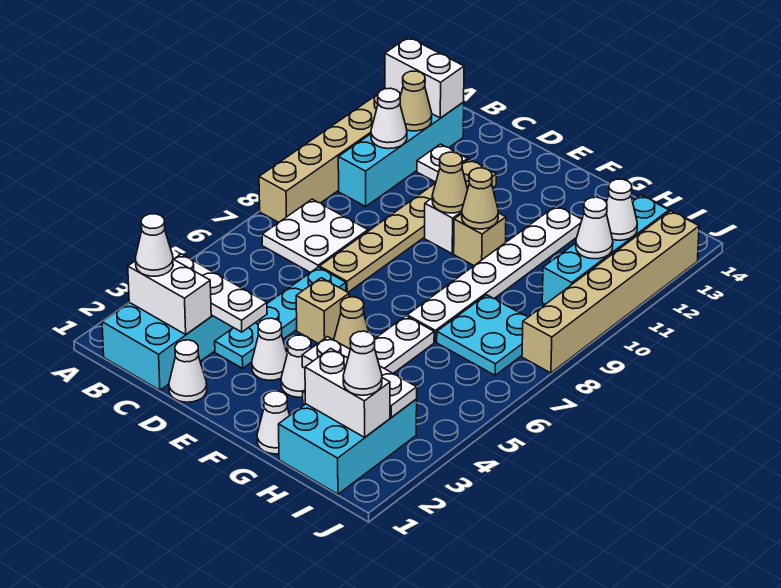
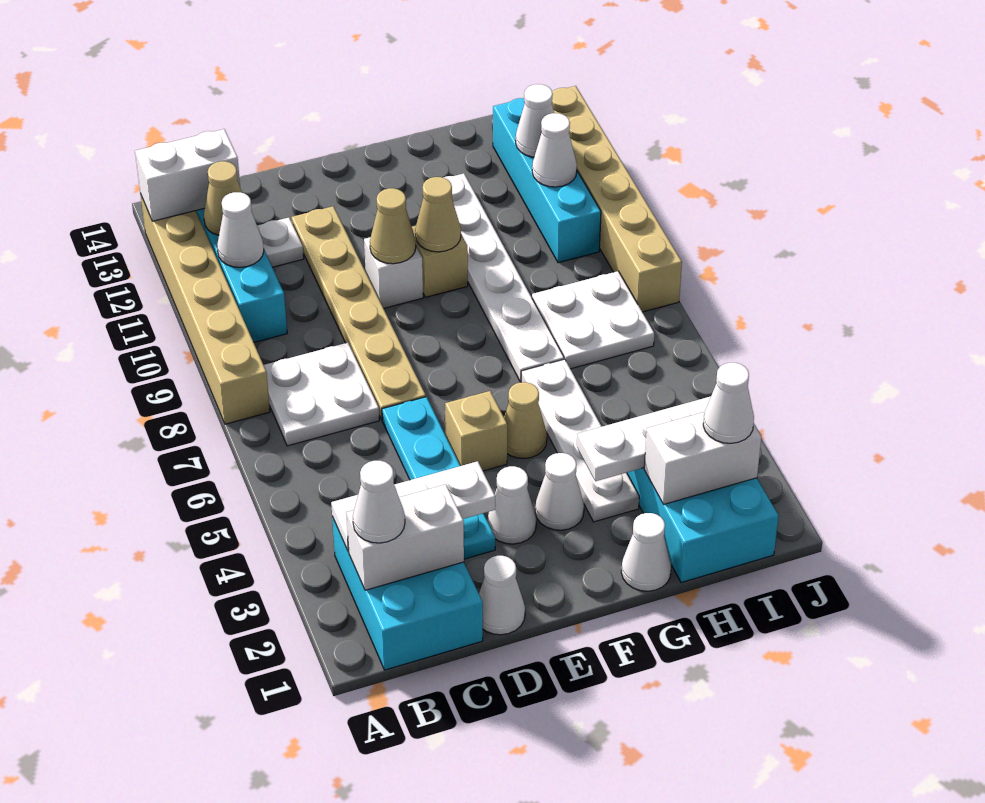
cyan plate H7:I8 level 1 -> white plate H7:I8 level 1

